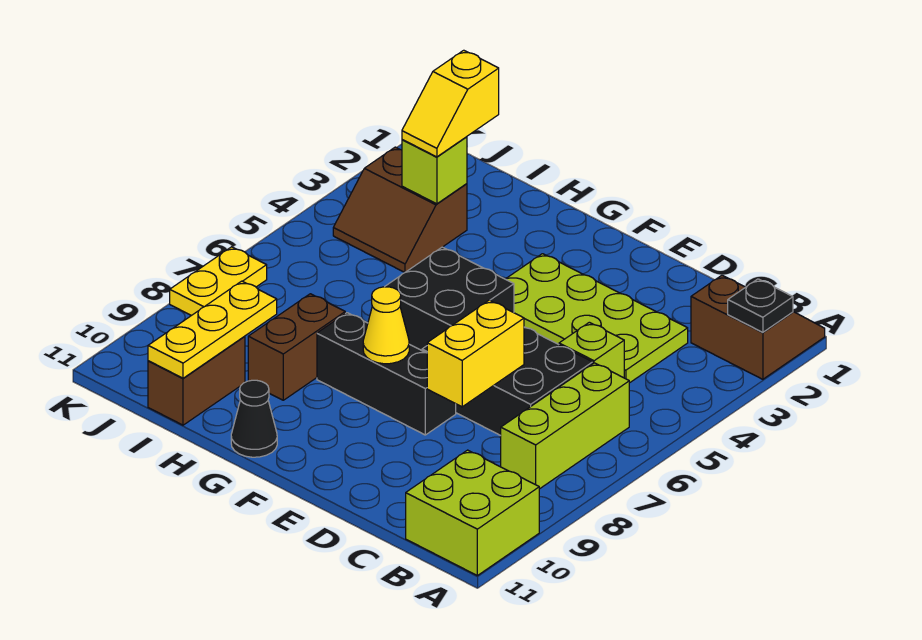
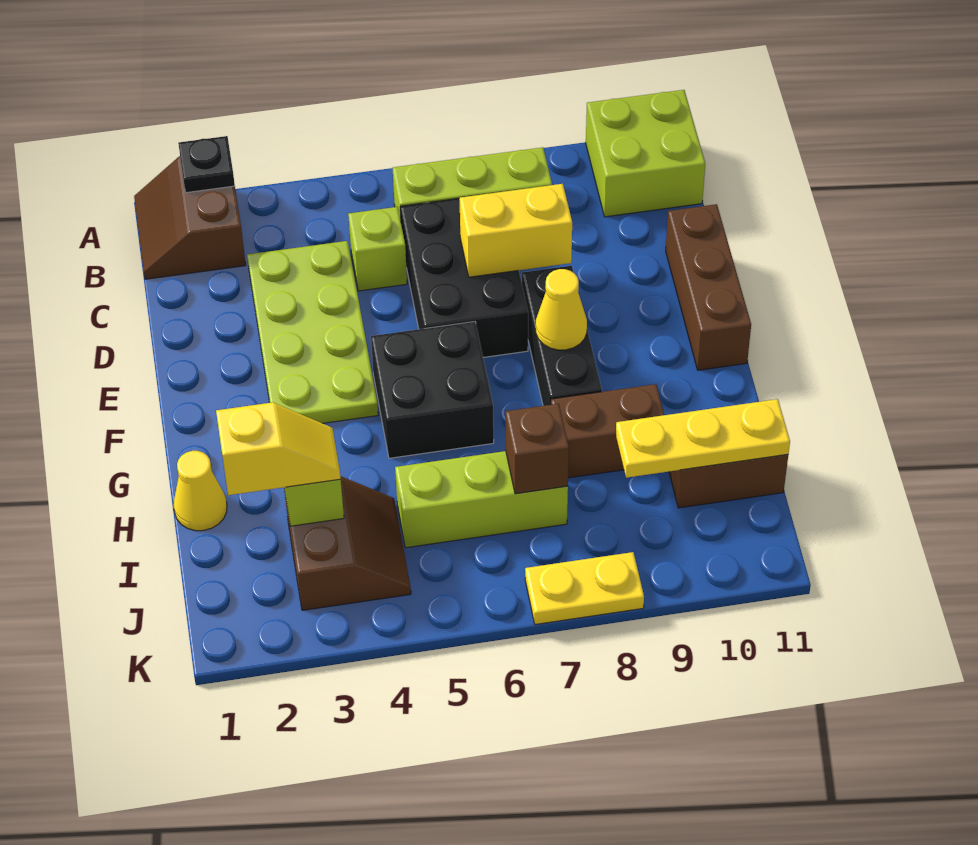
none -> brown brick D11:F11 level 1
black cone G11 level 1 -> none
none -> yellow cone H1 level 1
none -> lime brick I5:I7 level 1
none -> brown brick I7 level 2

